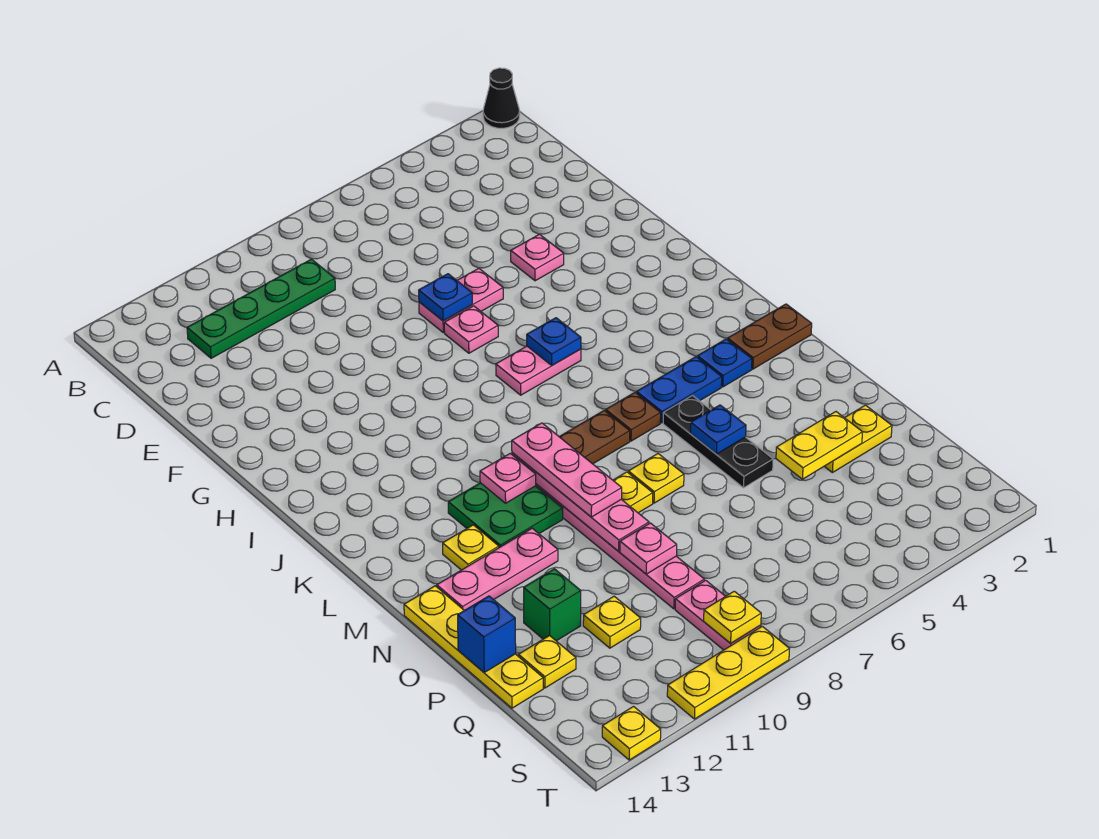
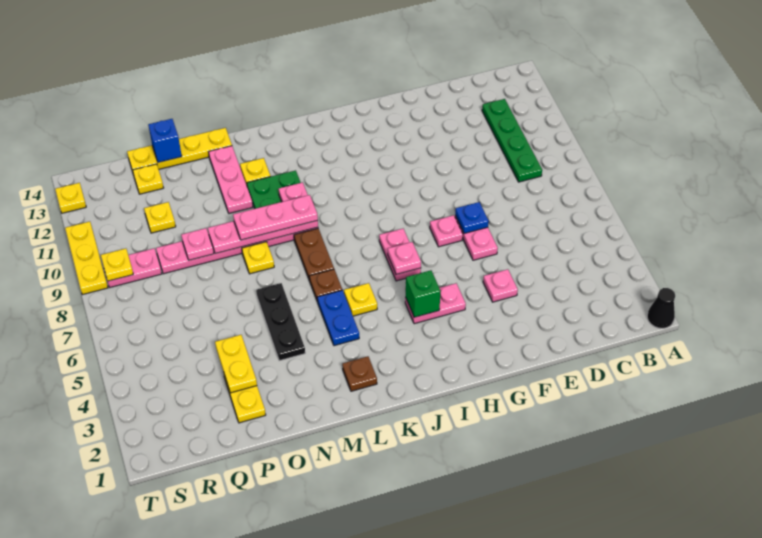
none -> pink plate H4:I4 level 1
blue plate I6 level 2 -> pink plate I6 level 2
brown plate L1:L2 level 1 -> brown plate L2 level 1
blue plate L3 level 1 -> none
black plate M5:O5 level 1 -> black plate N4:N6 level 1
blue plate N5 level 2 -> none
yellow plate N7 level 1 -> yellow plate K5 level 1
green brick P12 level 1 -> green brick I4 level 2

